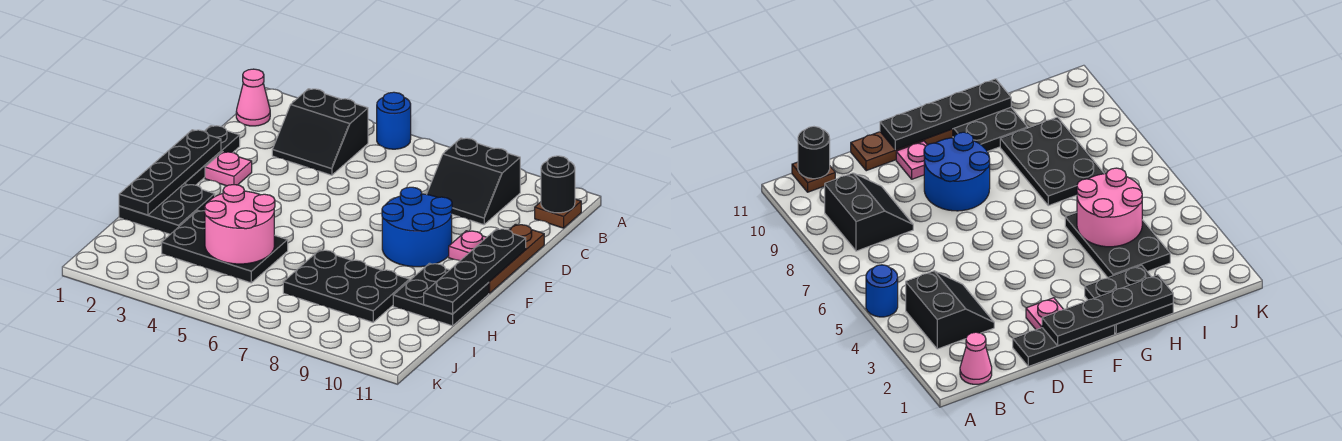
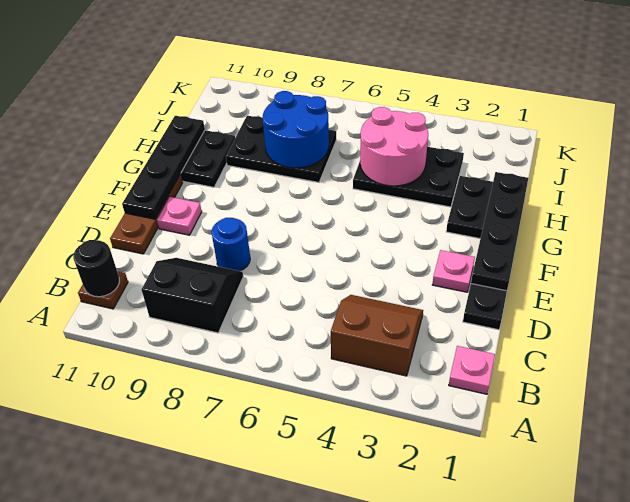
blue round brick A5 level 1 -> blue round brick D8 level 1
pink cone B1 level 1 -> pink plate B1 level 1
black slope B3:C4 level 1 top B -> brown slope B3:C4 level 1 top B
blue round brick E8:F9 level 1 -> blue round brick H7:I8 level 2

